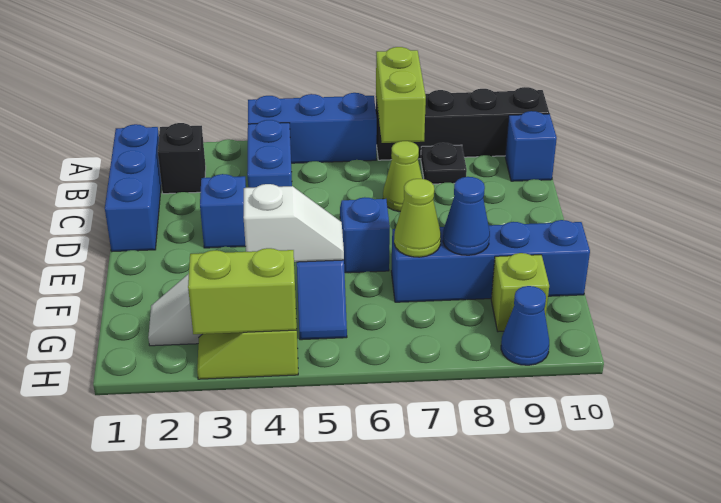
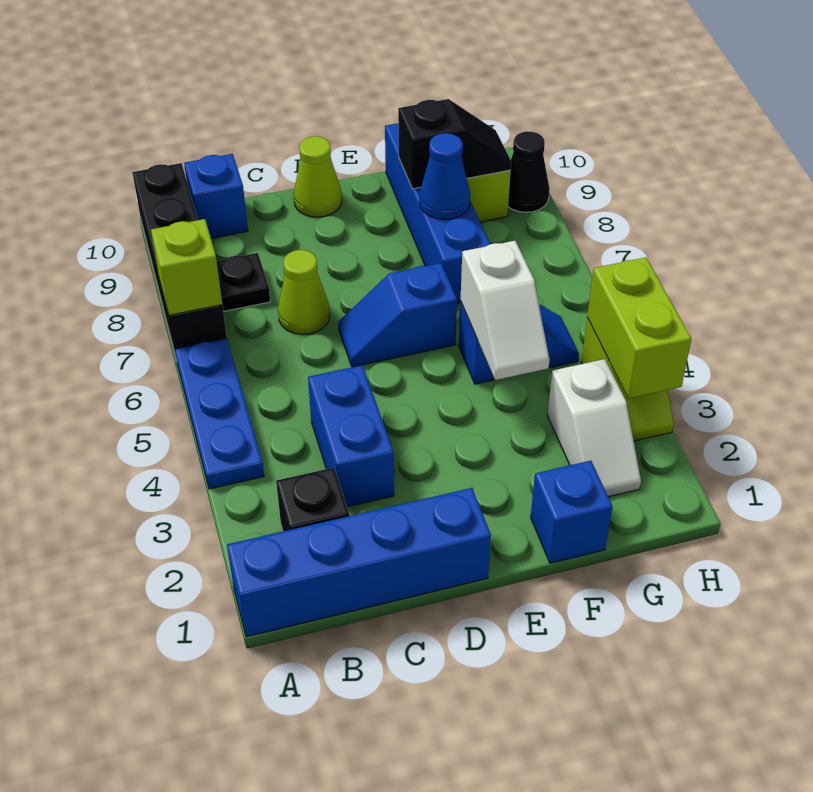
blue brick A4:A6 level 1 -> blue plate A4:A6 level 1
lime brick A7:B7 level 2 -> lime brick A7 level 2
blue brick B1:D1 level 1 -> blue brick A1:D1 level 1
blue brick B4:C4 level 1 -> blue brick C3:C4 level 1
blue brick D3 level 1 -> blue brick F1 level 1
white slope F4:F5 level 2 top 4 -> white slope F4:F5 level 2 top 5
lime cone F7 level 2 -> lime cone D10 level 1
none -> black slope F9:G9 level 2 top F
blue cone H9 level 1 -> black cone H9 level 1

